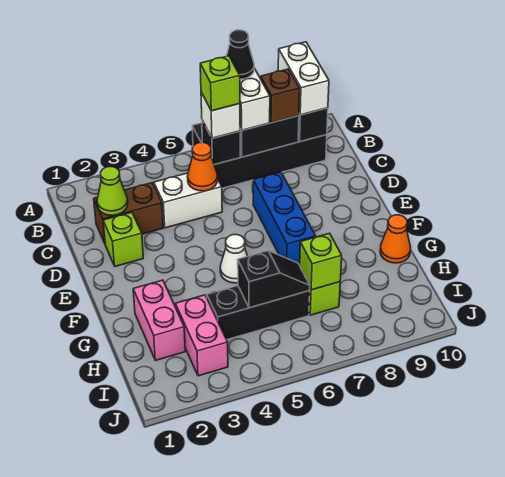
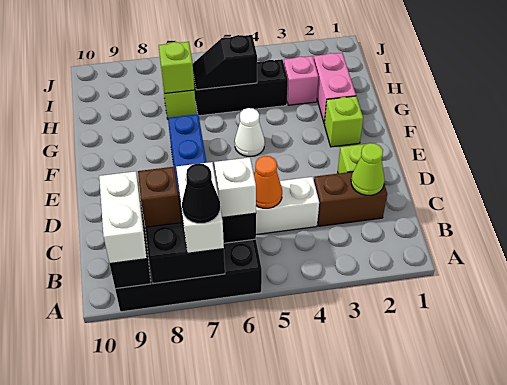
lime brick B6 level 4 -> lime brick F2 level 1
orange cone G10 level 1 -> none
pink brick H3:I3 level 1 -> pink brick H3 level 1

